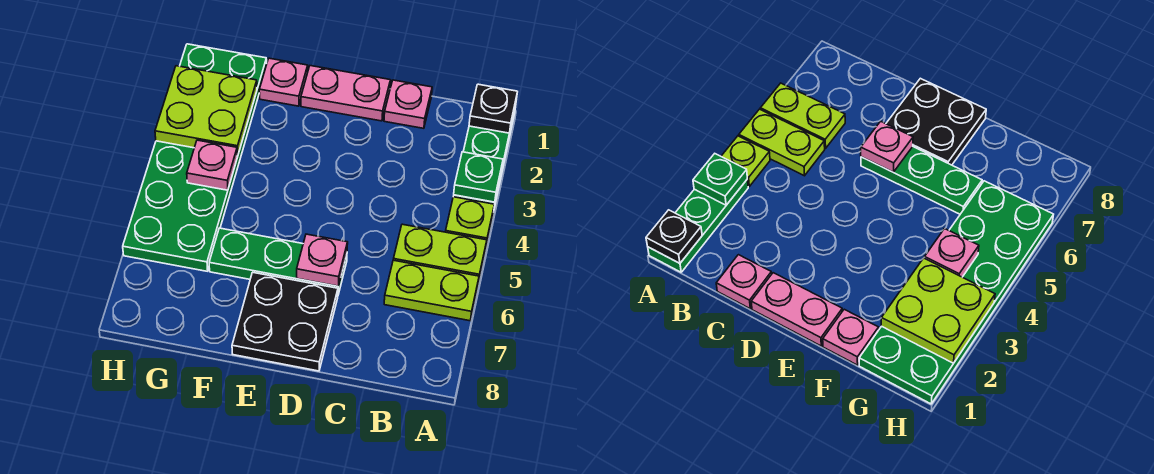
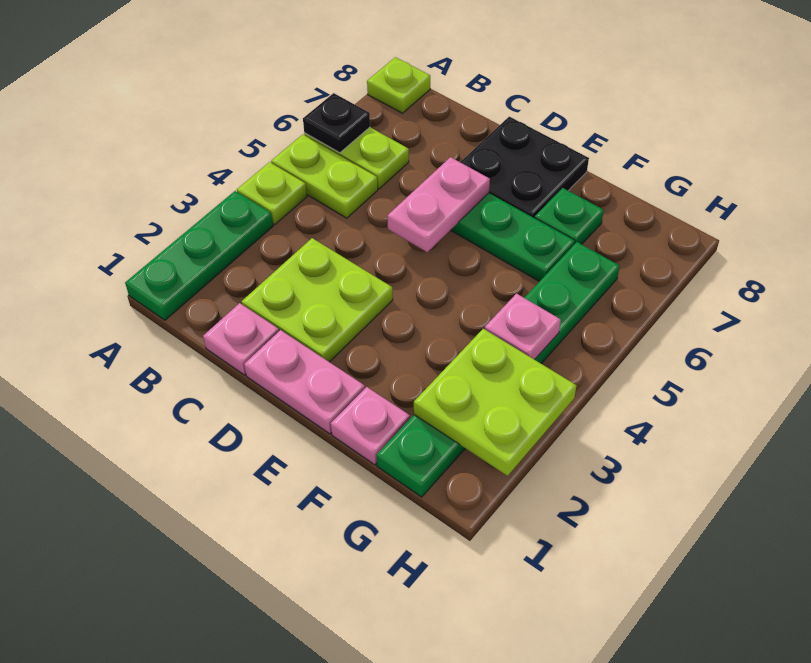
black plate A1 level 2 -> black plate A6 level 2
green plate A3 level 2 -> green plate F7 level 1
none -> lime plate A8 level 1
none -> lime plate C2:D3 level 1
pink plate D6 level 2 -> pink plate D5:D6 level 2
green plate G1:H6 level 1 -> green plate G1:G6 level 1

